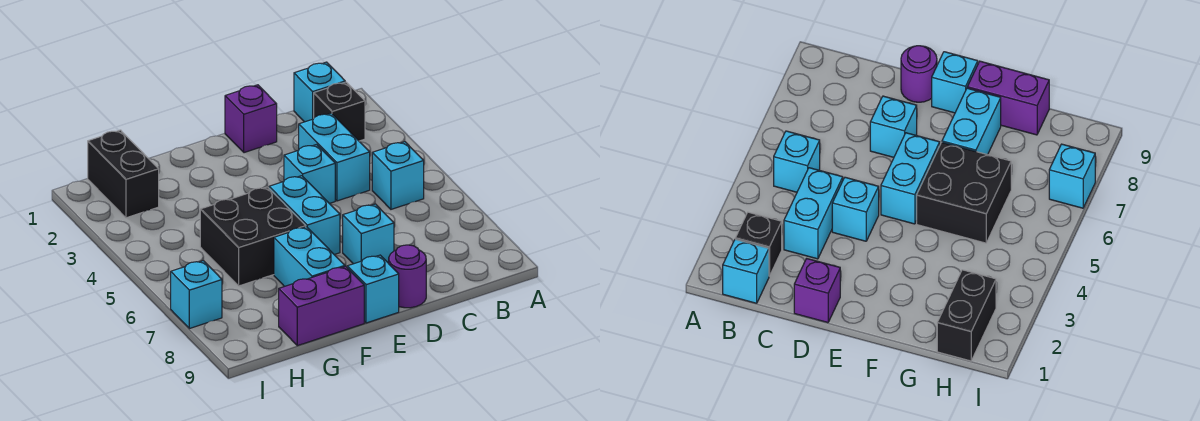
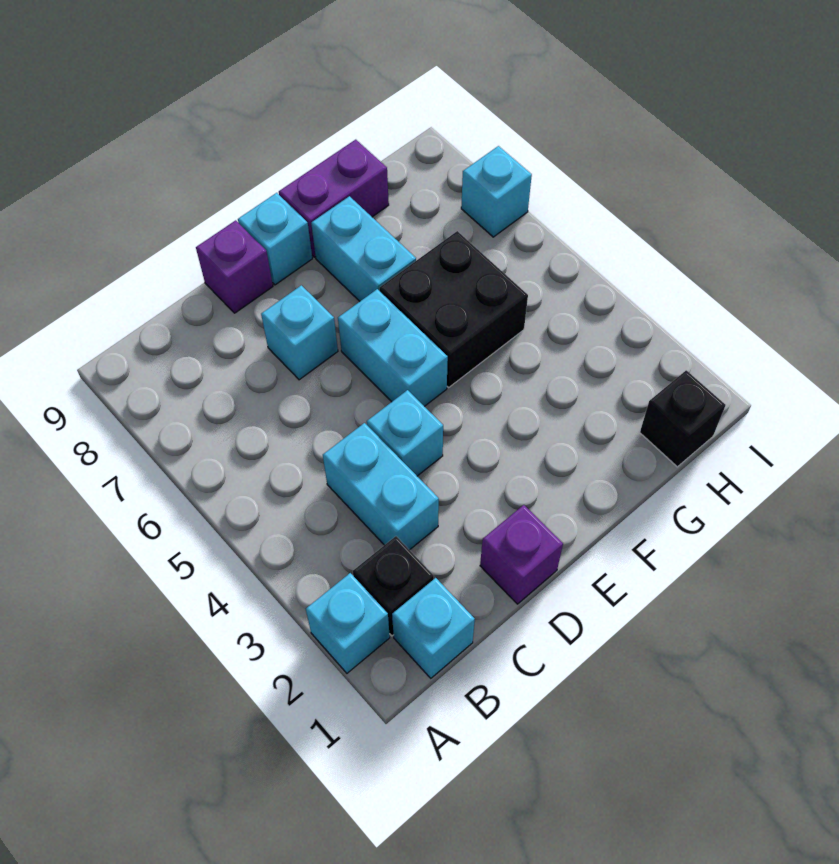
cyan brick B5 level 1 -> cyan brick A2 level 1
purple round brick D9 level 1 -> purple brick D9 level 1
black brick H1:H2 level 1 -> black brick H1 level 1

